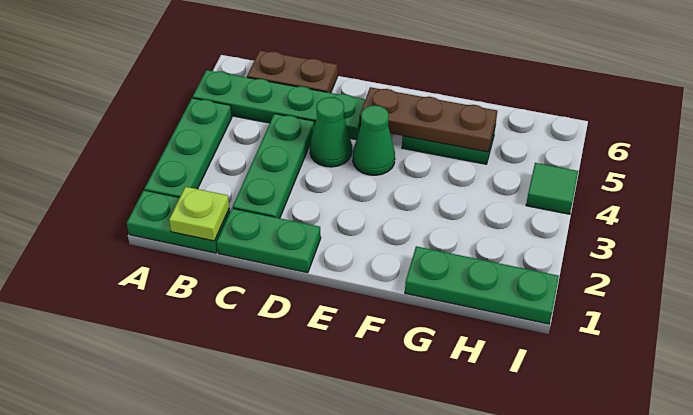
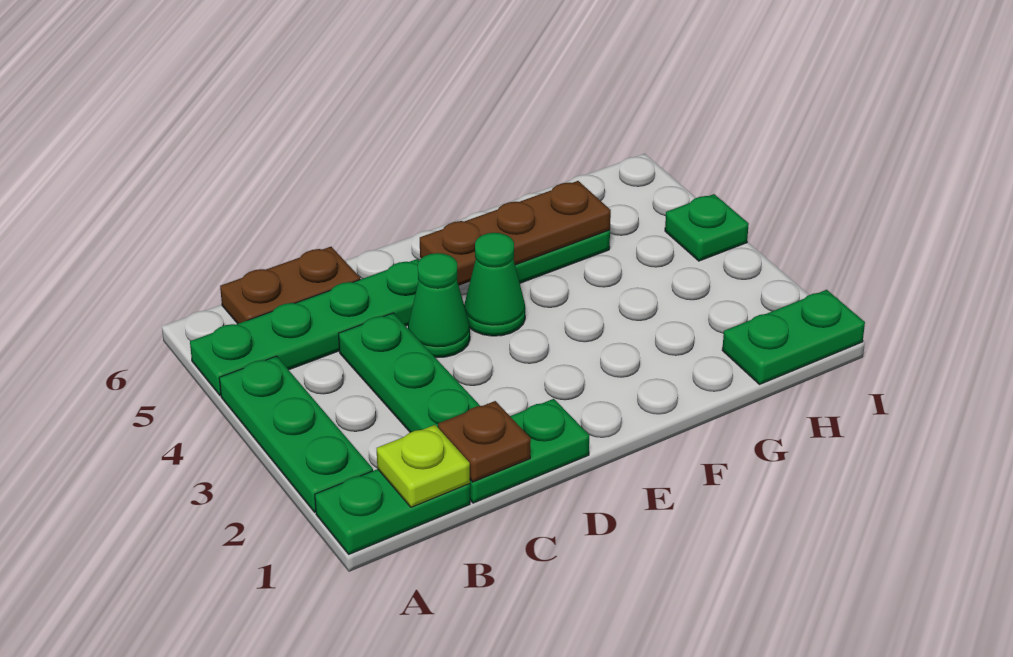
none -> brown plate C1 level 2
green plate G1:I1 level 1 -> green plate H1:I1 level 1
green tile I4 level 1 -> green plate I4 level 1

